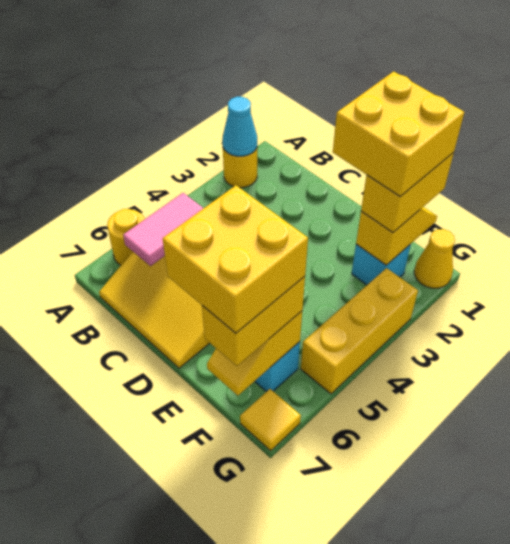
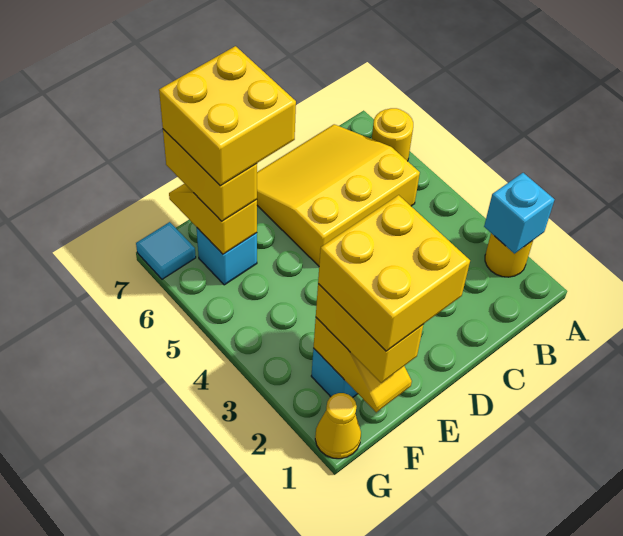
cyan cone A2 level 2 -> cyan brick A2 level 2
pink tile B5:B6 level 2 -> none
yellow brick G3:G5 level 1 -> none
yellow tile G7 level 1 -> cyan tile G7 level 1

